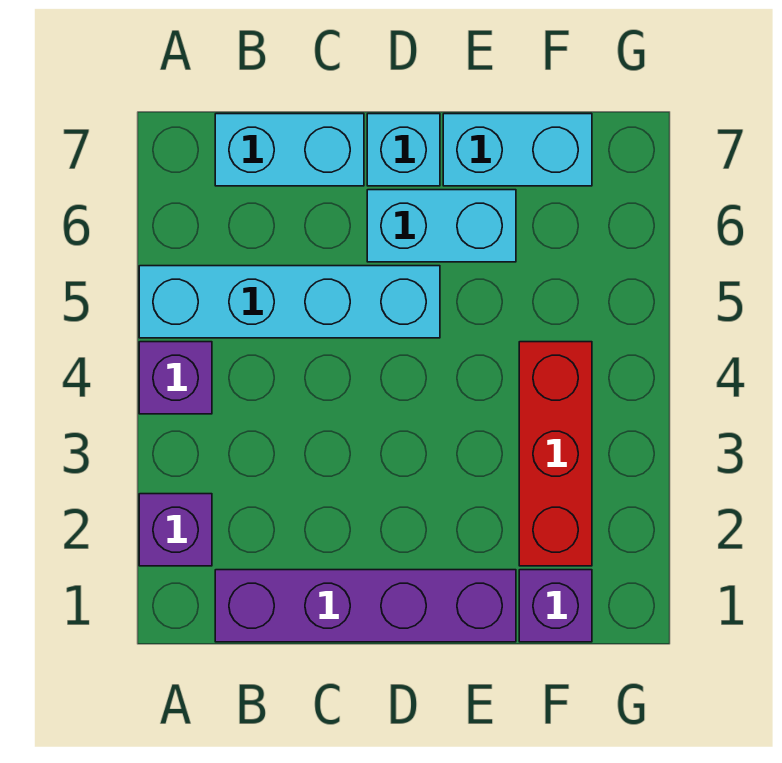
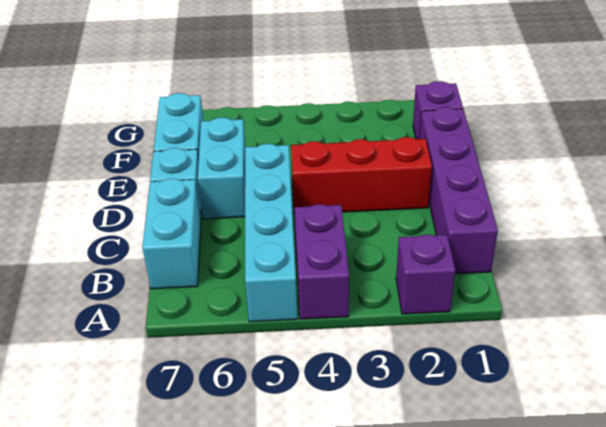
purple brick A4 level 1 -> purple brick A4:B4 level 1
red brick F2:F4 level 1 -> red brick D2:D4 level 1

